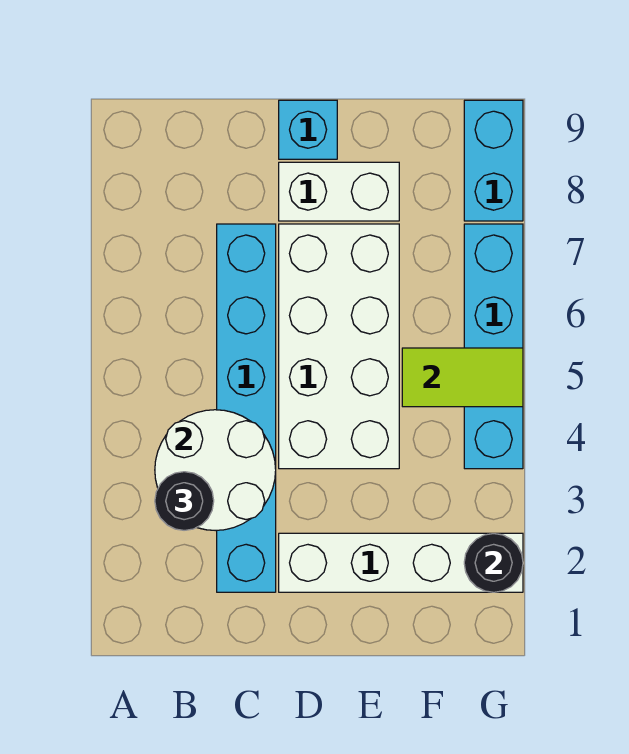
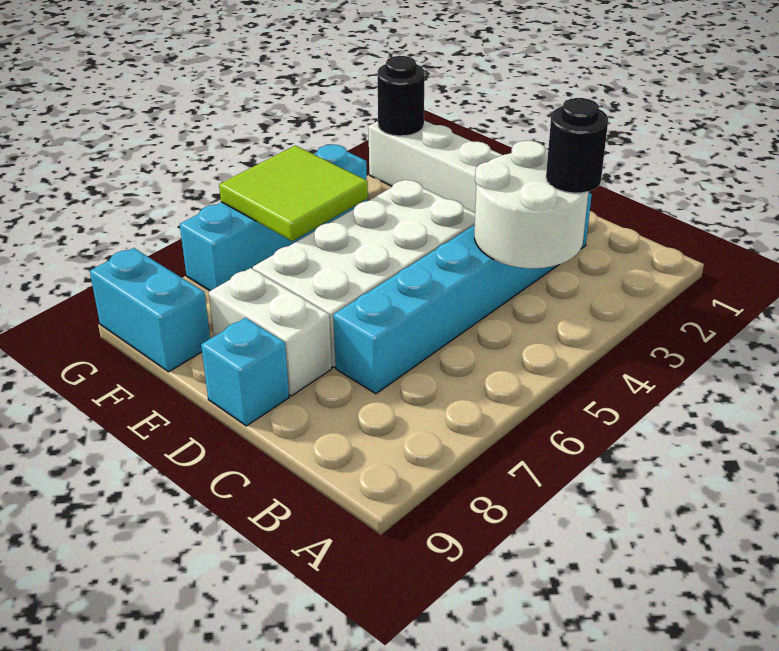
lime tile F5:G5 level 2 -> lime tile F5:G6 level 2
cyan brick G8:G9 level 1 -> cyan brick F9:G9 level 1

